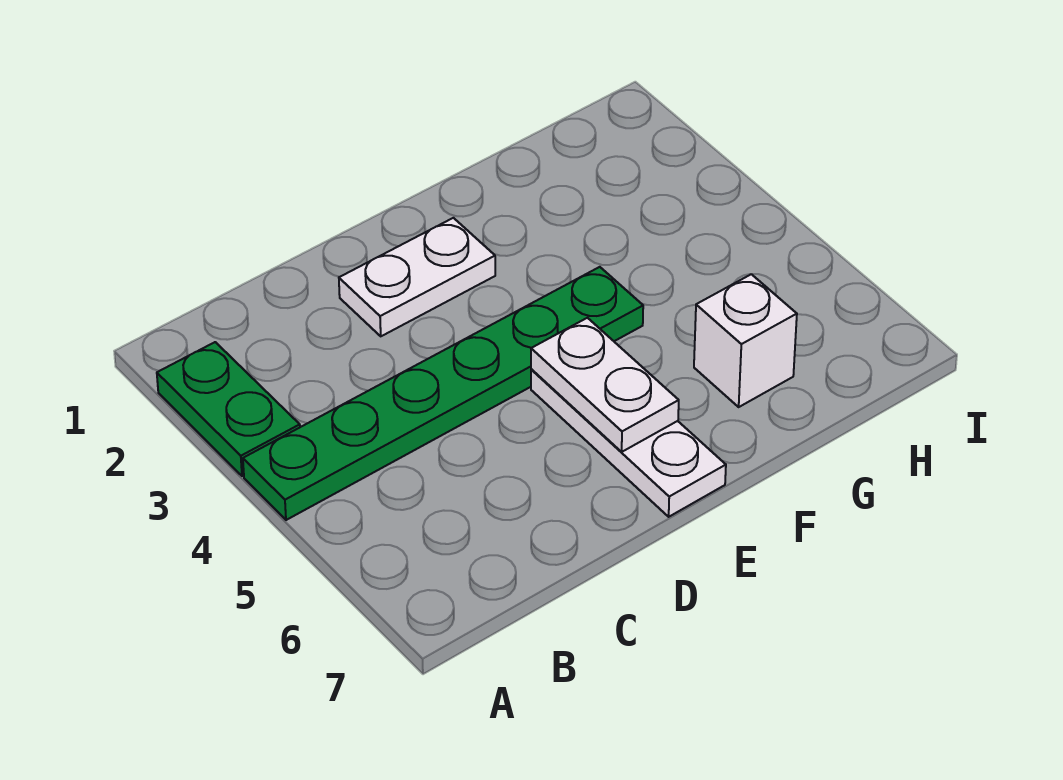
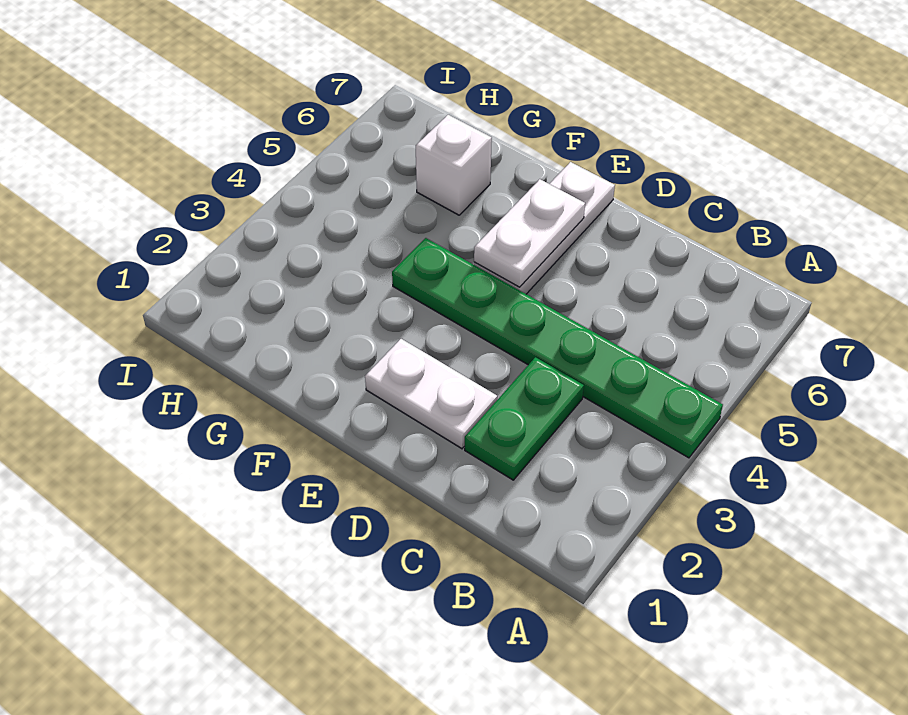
green plate A2:A3 level 1 -> green plate C2:C3 level 1

